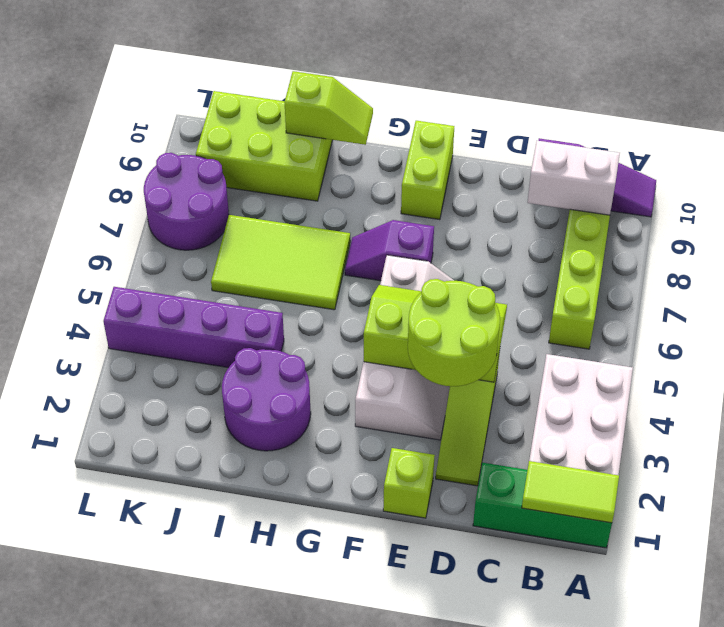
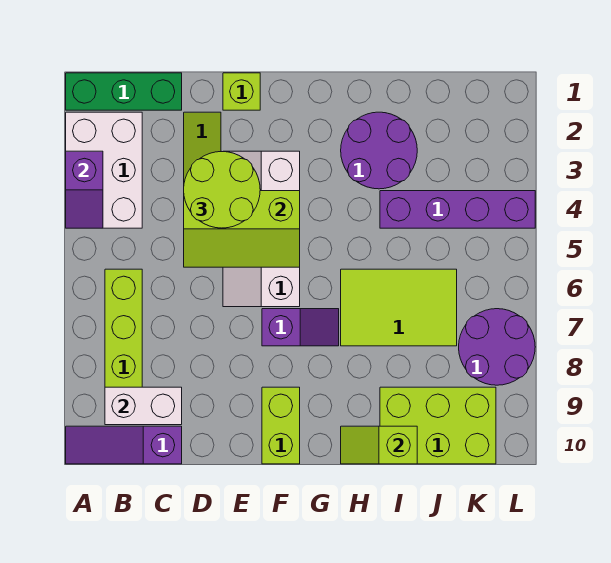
lime tile A1:B1 level 2 -> none
none -> purple slope A3:A4 level 2 top 3

